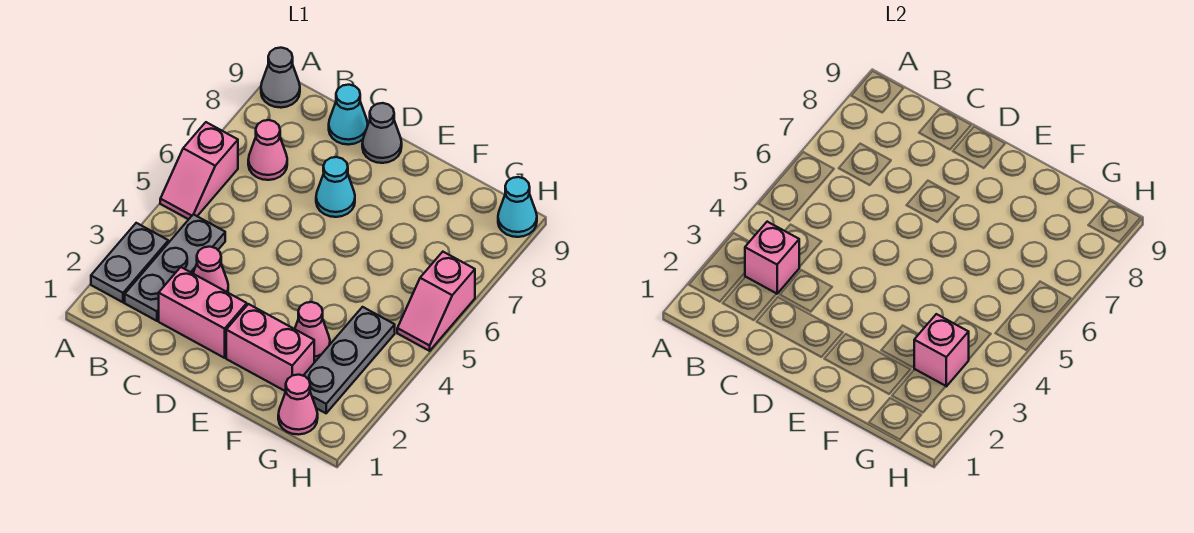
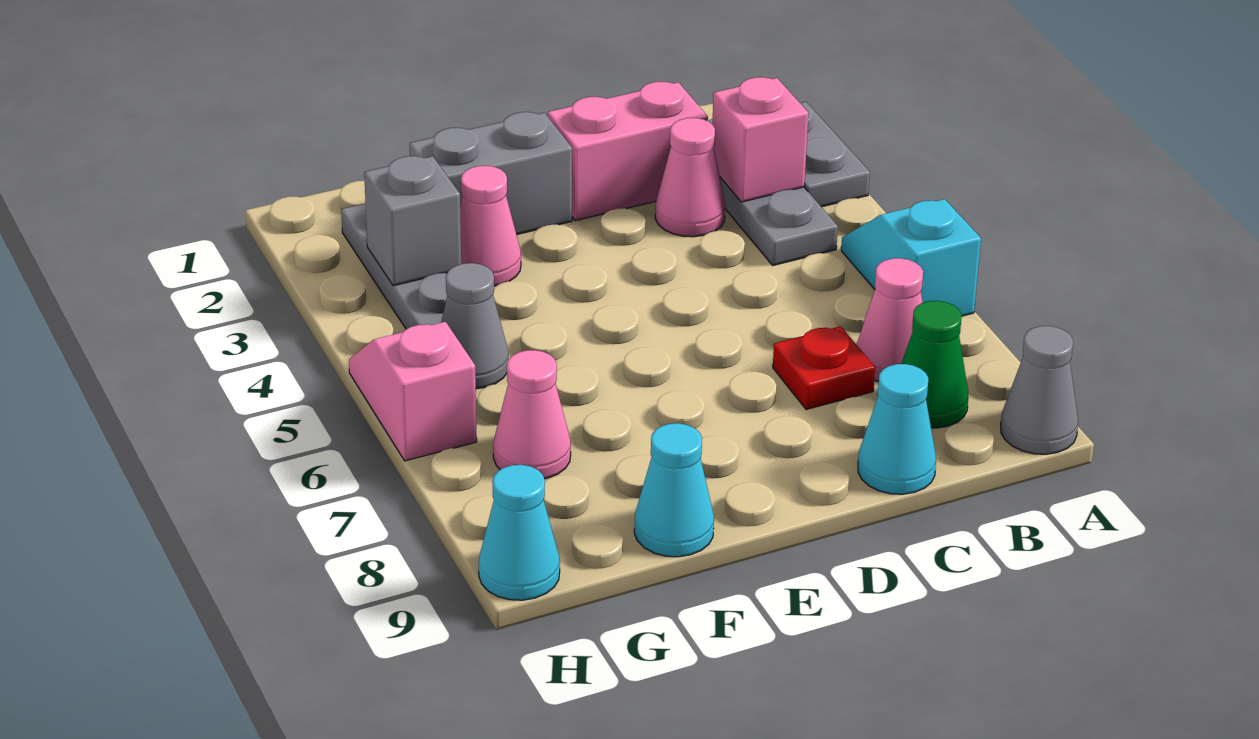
pink slope A5:A6 level 1 top 6 -> cyan slope A5:A6 level 1 top 6
none -> green cone B8 level 1
none -> red plate C7 level 1
cyan cone D7 level 1 -> cyan cone F9 level 1
grey cone D9 level 1 -> grey cone G5 level 1
pink brick E2:F2 level 1 -> grey brick E2:F2 level 1
pink cone G1 level 1 -> pink cone G7 level 1
pink brick G3 level 2 -> grey brick G3 level 2

